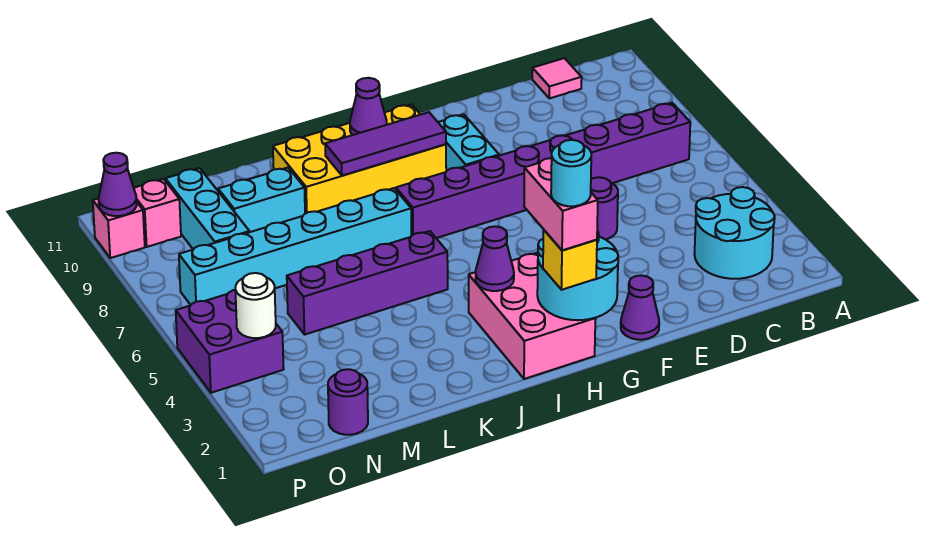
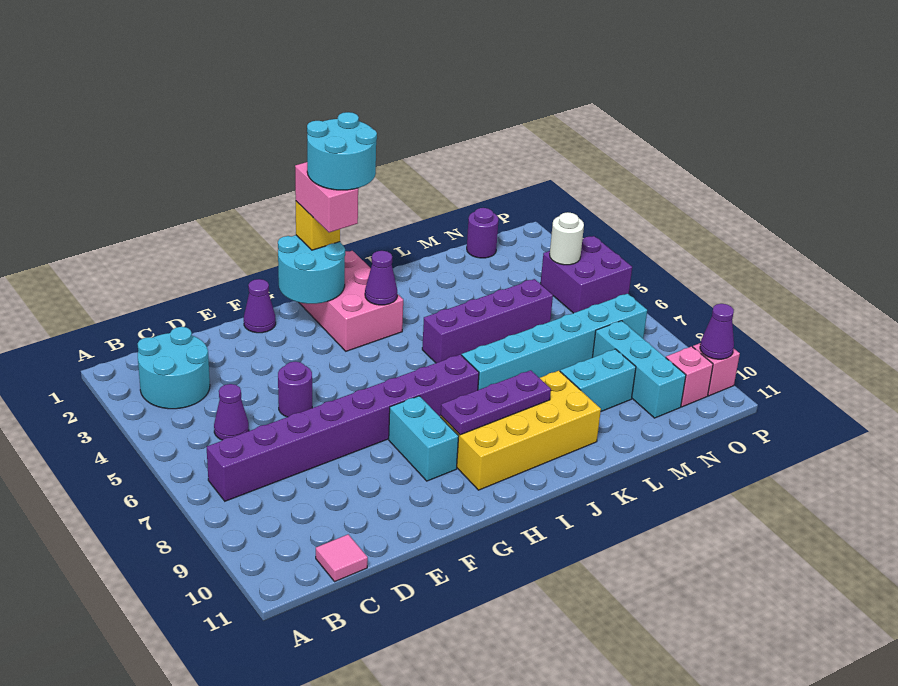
cyan round brick H1 level 5 -> cyan round brick H1:I2 level 5
purple tile H9:J9 level 2 -> purple plate H9:J9 level 2
purple cone I10 level 2 -> purple cone C5 level 1

